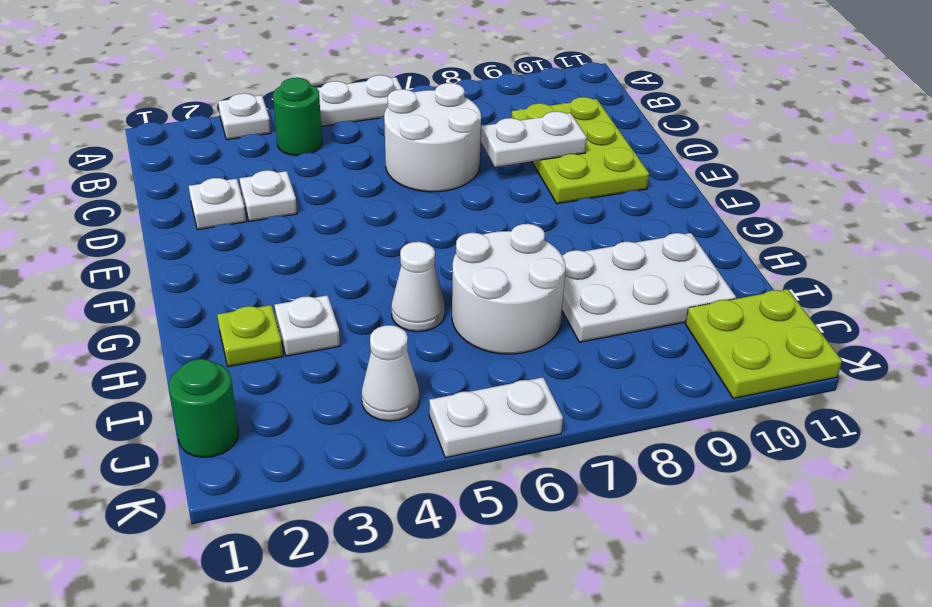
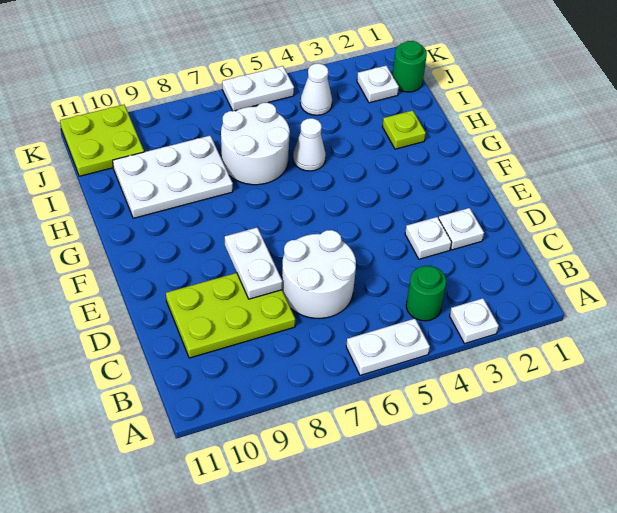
lime plate C9:E10 level 1 -> lime plate C8:D10 level 1
white plate D8:D9 level 2 -> white plate D8:E8 level 2
white plate H3 level 1 -> white plate J2 level 1

